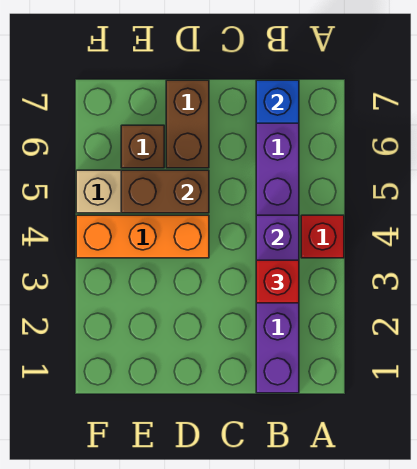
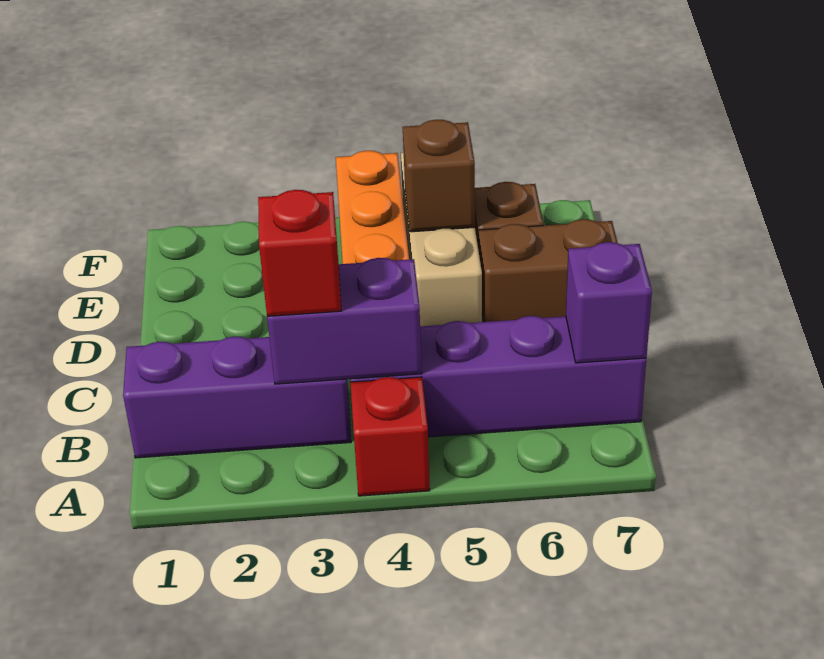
blue brick B7 level 2 -> purple brick B7 level 2
brown brick D5:E5 level 2 -> brown brick E5 level 2

